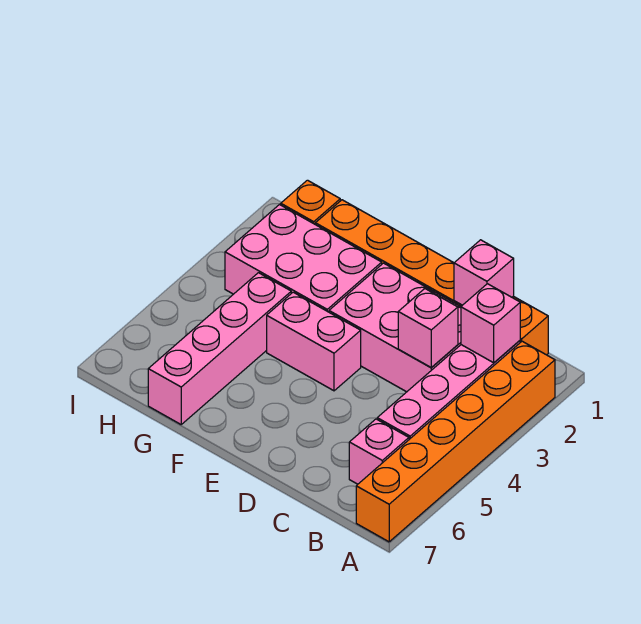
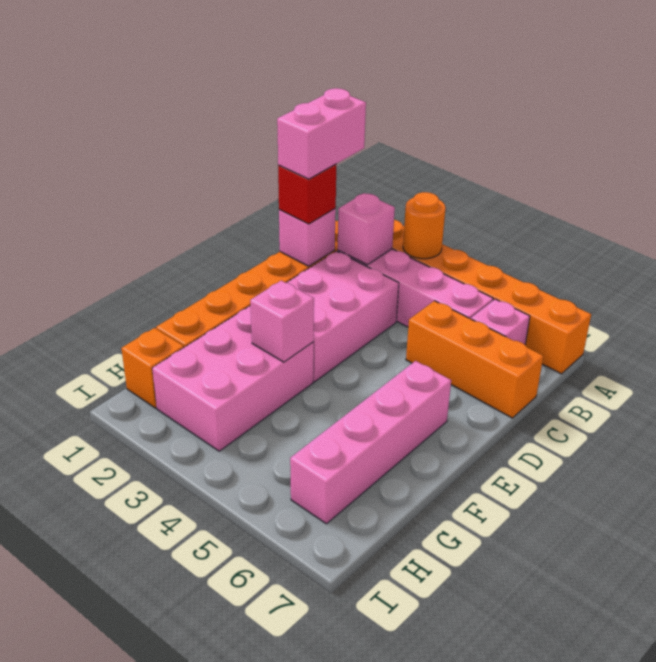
none -> orange round brick A3 level 2
none -> red brick C1 level 3
pink brick C3 level 2 -> pink brick F3 level 2
none -> orange brick C5:C7 level 1
pink brick E4:F4 level 1 -> pink brick B1:C1 level 4
pink brick G4:G7 level 1 -> pink brick E6:H6 level 1

